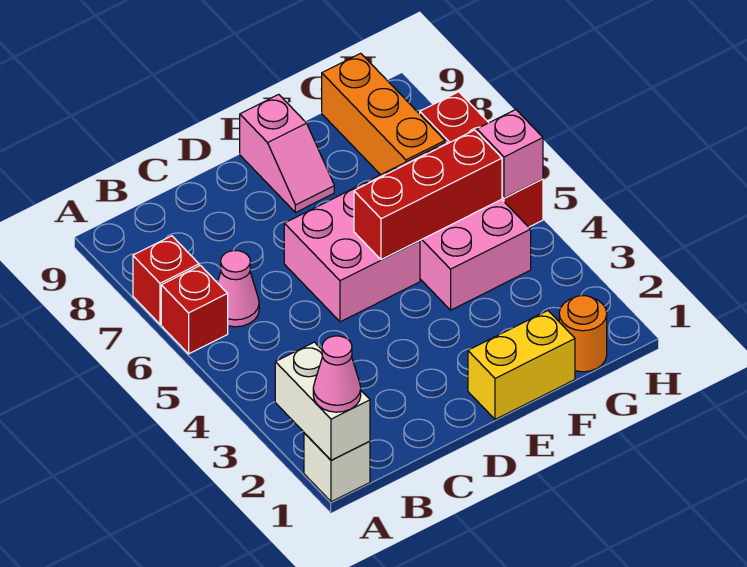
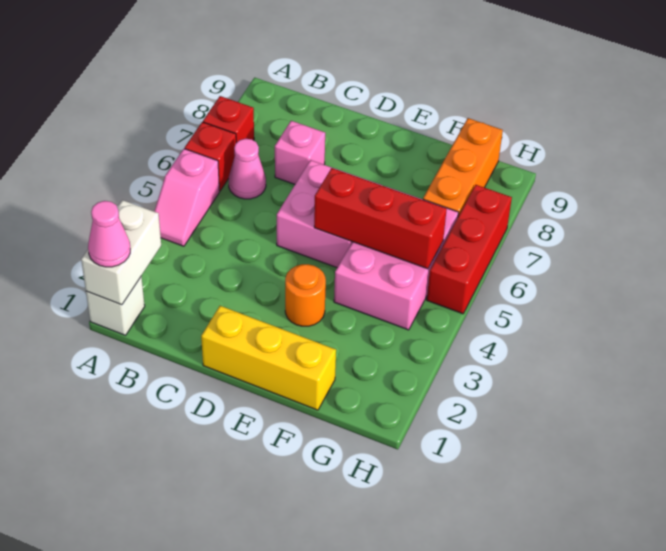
yellow brick E1:F1 level 1 -> yellow brick D1:F1 level 1
pink slope E8:E9 level 1 top 9 -> pink slope A4:A5 level 1 top 5
orange round brick G1 level 1 -> orange round brick E3 level 1
pink brick H5 level 2 -> pink brick C7 level 1

